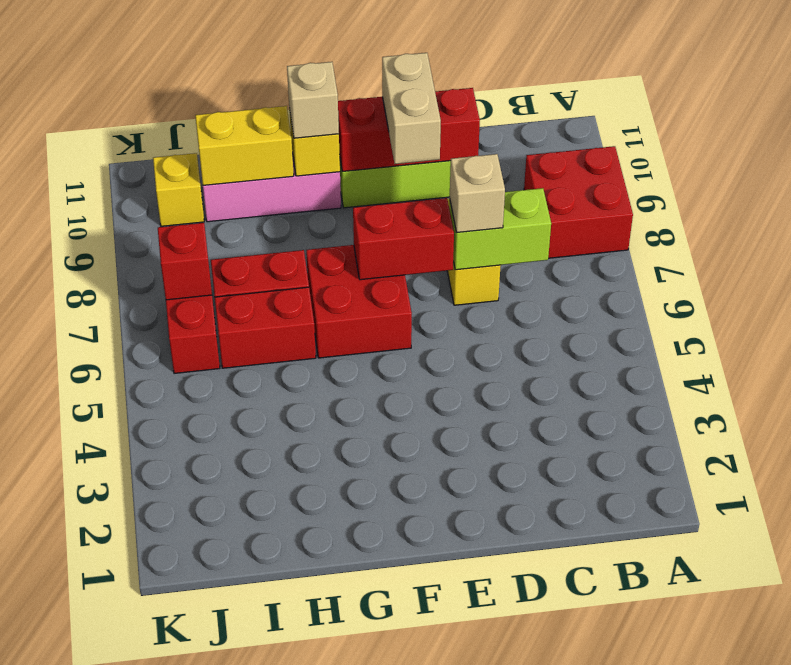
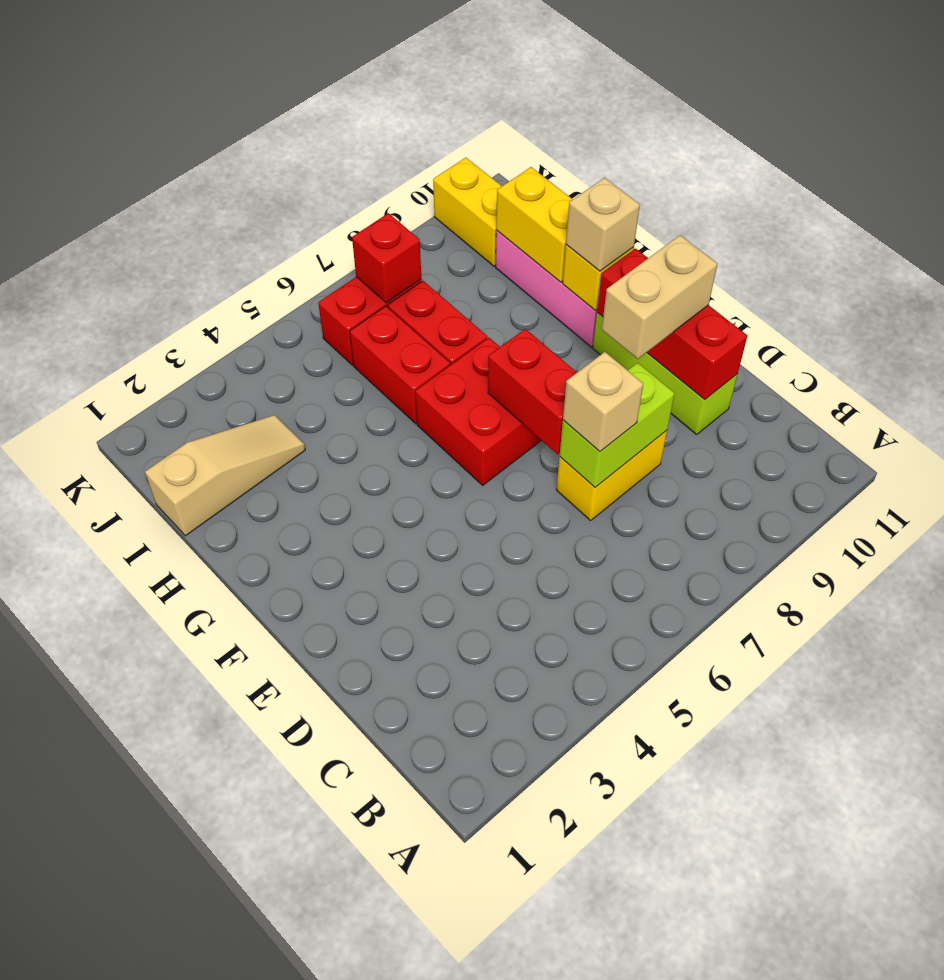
red brick A8:B9 level 1 -> none
lime brick C7:D7 level 2 -> lime brick D7:D8 level 2
none -> tan slope I1:I3 level 1 top 1
yellow brick J10 level 1 -> yellow brick J10:K10 level 1

